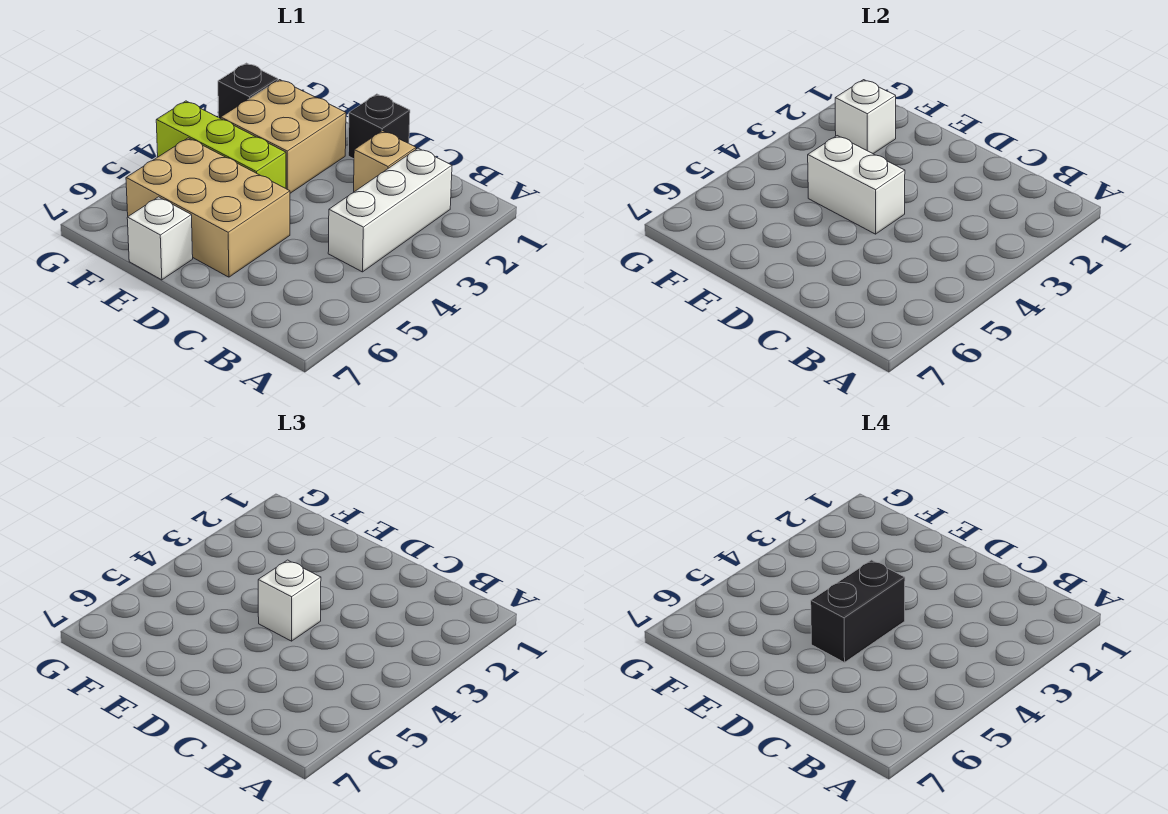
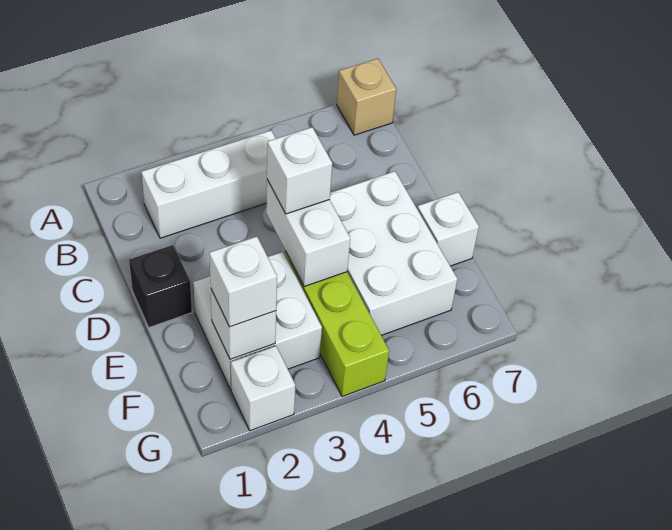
tan brick C2 level 1 -> tan brick A7 level 1
black brick D4:D5 level 4 -> none
tan brick D5:F6 level 1 -> white brick D5:F6 level 1
tan brick E2:F3 level 1 -> white brick E2:F3 level 1
none -> white brick F2 level 3
black brick G2 level 1 -> white brick G2 level 1

